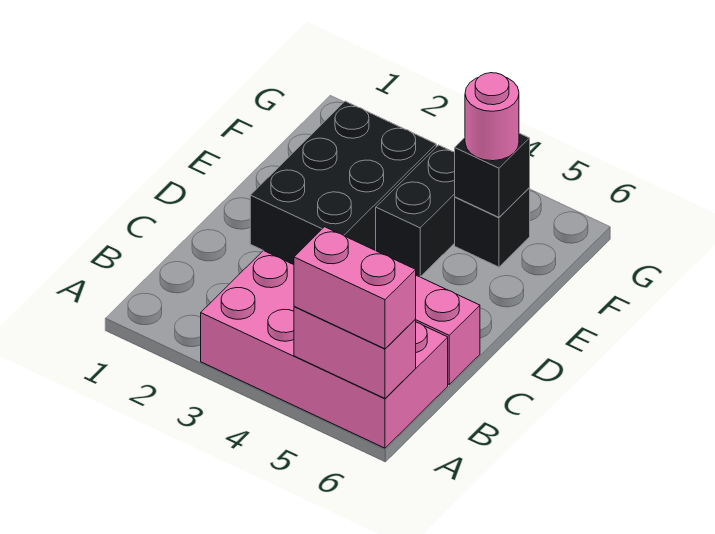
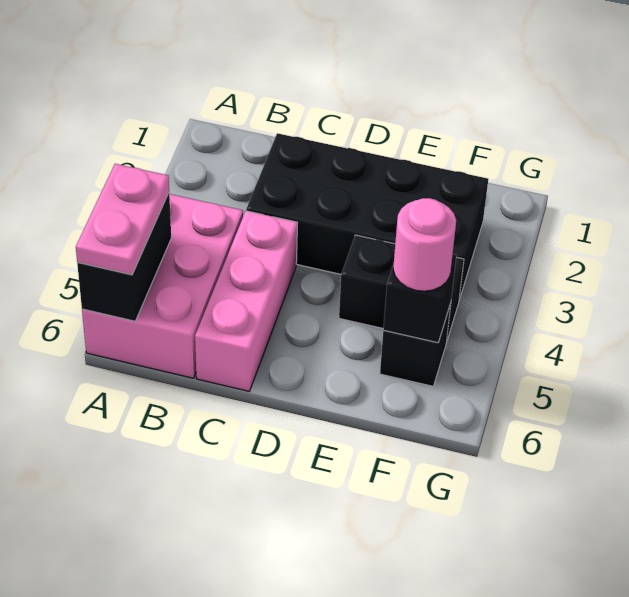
pink brick A3:B6 level 1 -> pink brick A4:B6 level 1
pink brick A5:A6 level 2 -> black brick A5:A6 level 2
pink brick A5:A6 level 3 -> pink plate A5:A6 level 3
black brick D2:F3 level 1 -> black brick C2:F3 level 1

